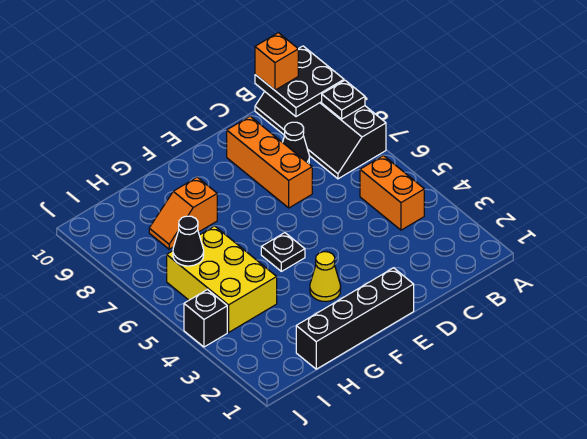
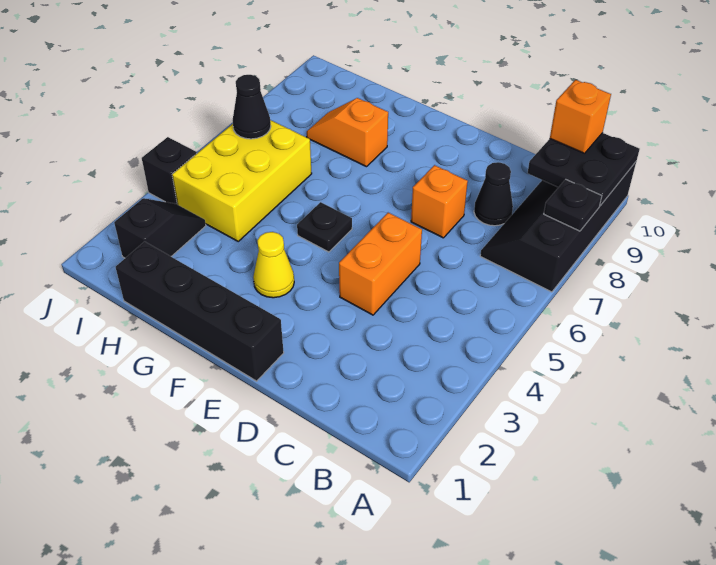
orange brick B4:B5 level 1 -> orange brick D4:D5 level 1
orange brick D7:D9 level 1 -> orange brick D7 level 1
none -> black slope I2:I3 level 1 top 2

